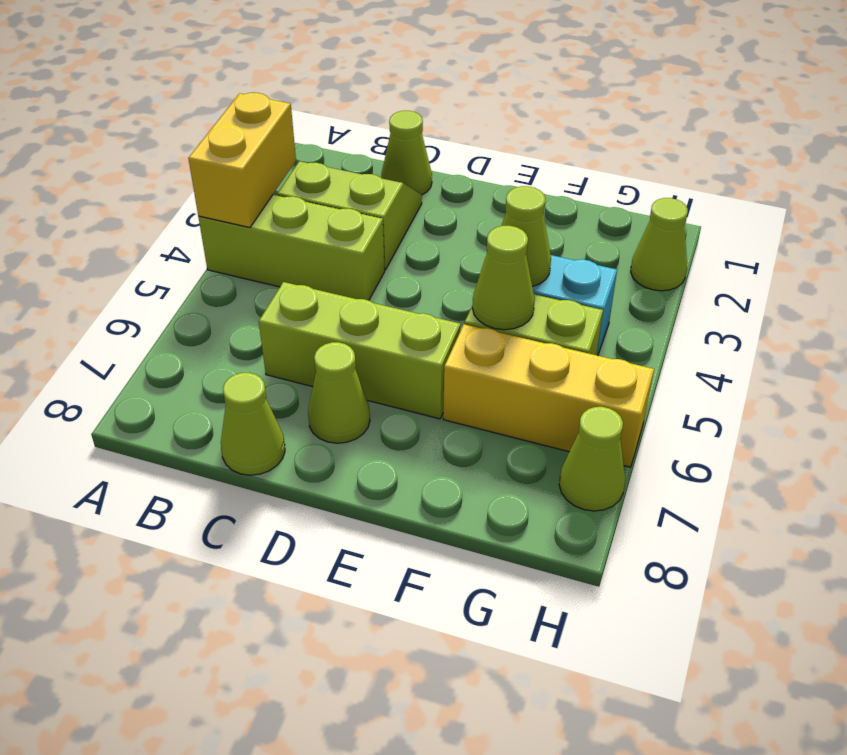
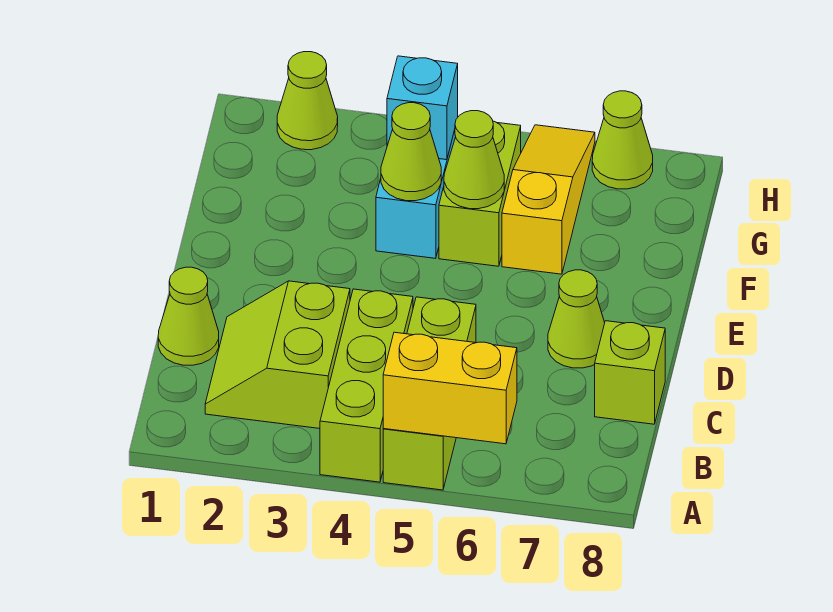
yellow brick A3:A4 level 2 -> yellow brick A5:A6 level 2
lime brick C6:E6 level 1 -> lime brick A5:C5 level 1
lime cone C8 level 1 -> lime brick C8 level 1
yellow brick F6:H6 level 1 -> yellow slope F6:H6 level 1 top F
none -> cyan brick G4 level 2

